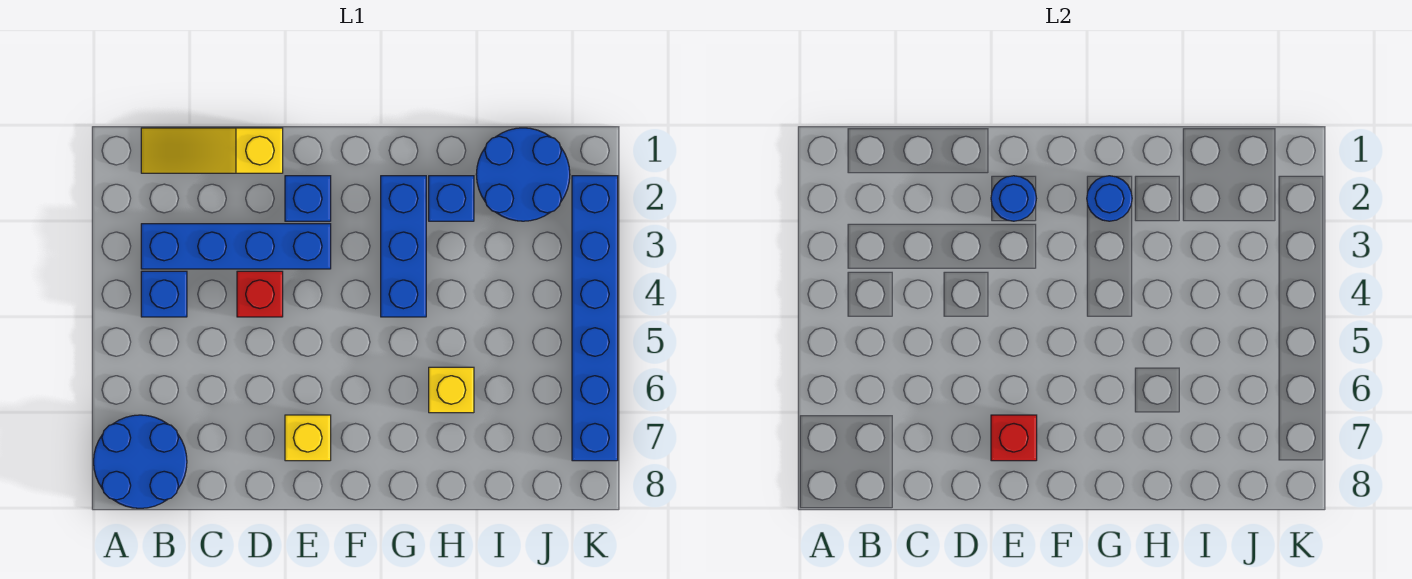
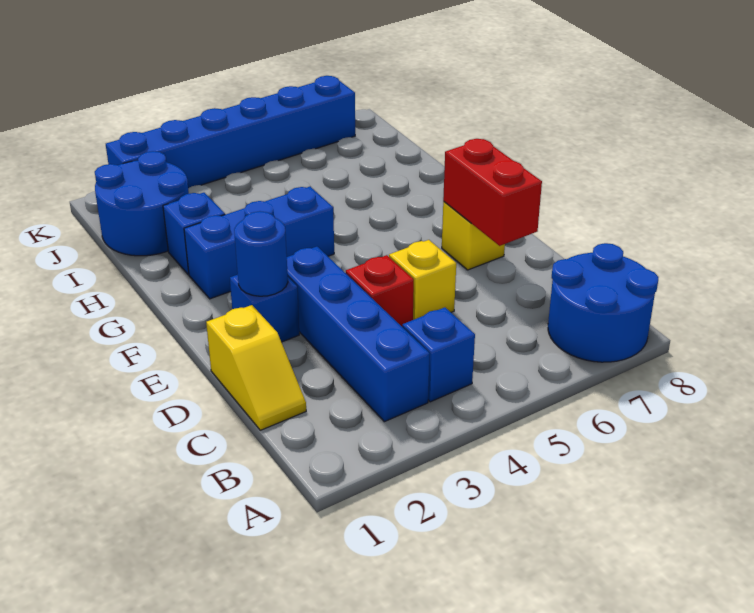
yellow slope B1:D1 level 1 top D -> yellow slope C1:D1 level 1 top D
red brick E7 level 2 -> red brick D7:E7 level 2
blue round brick G2 level 2 -> none
yellow brick H6 level 1 -> yellow brick D5 level 1

